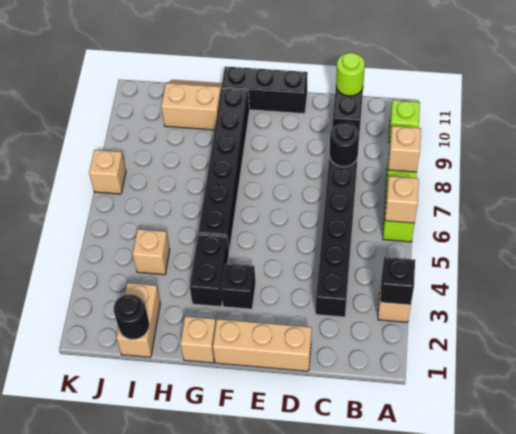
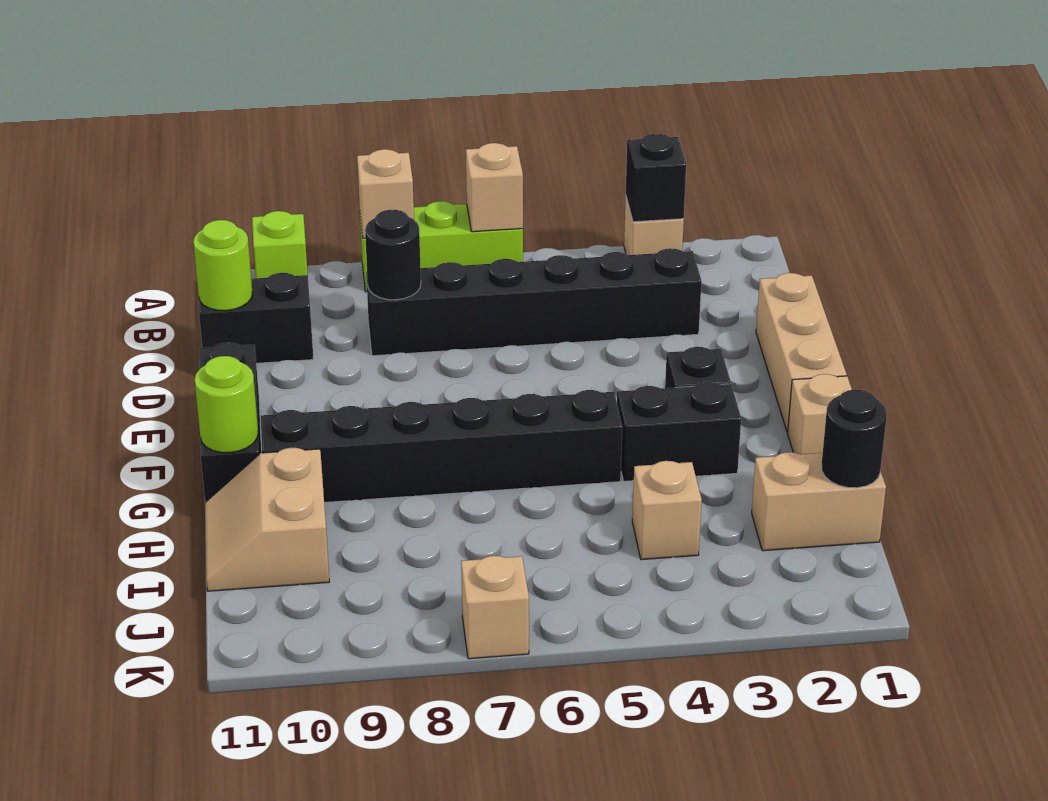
none -> lime round brick G11 level 2

